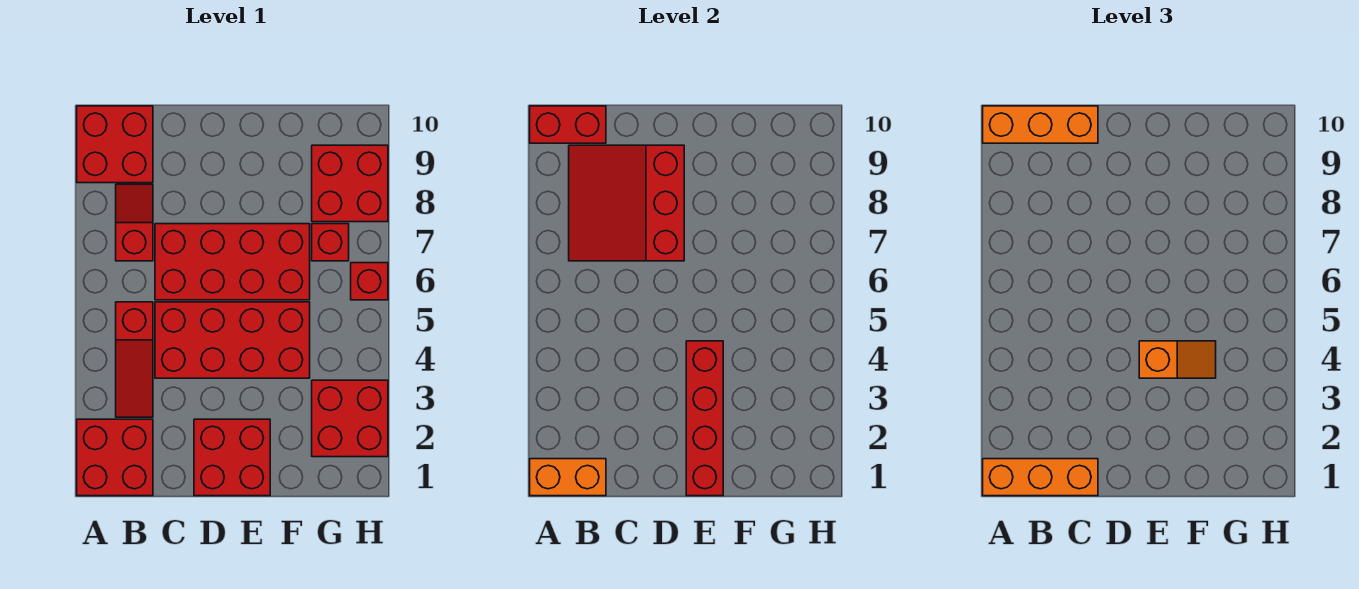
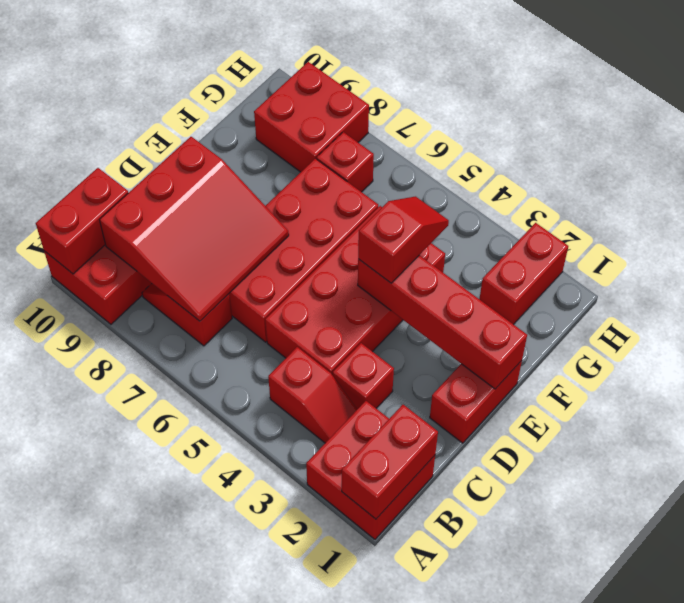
orange brick A1:B1 level 2 -> red brick A1:B1 level 2
orange brick A1:C1 level 3 -> none
orange brick A10:C10 level 3 -> none
red slope B3:B5 level 1 top 5 -> red slope B3:B4 level 1 top 4
red slope B7:D9 level 2 top D -> red slope B7:D9 level 2 top 9
red brick D1:E2 level 1 -> red brick D1:E1 level 1
orange slope E4:F4 level 3 top E -> red slope E4:F4 level 3 top E
red brick G2:H3 level 1 -> red brick G2:H2 level 1
red brick H6 level 1 -> red brick C3 level 1

